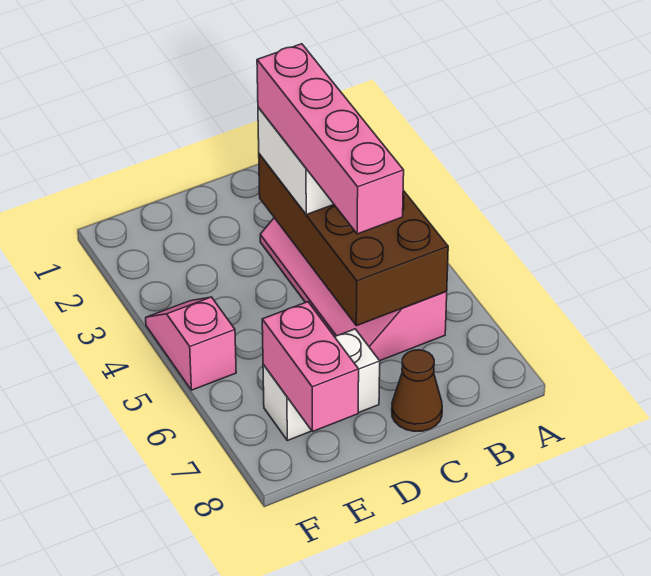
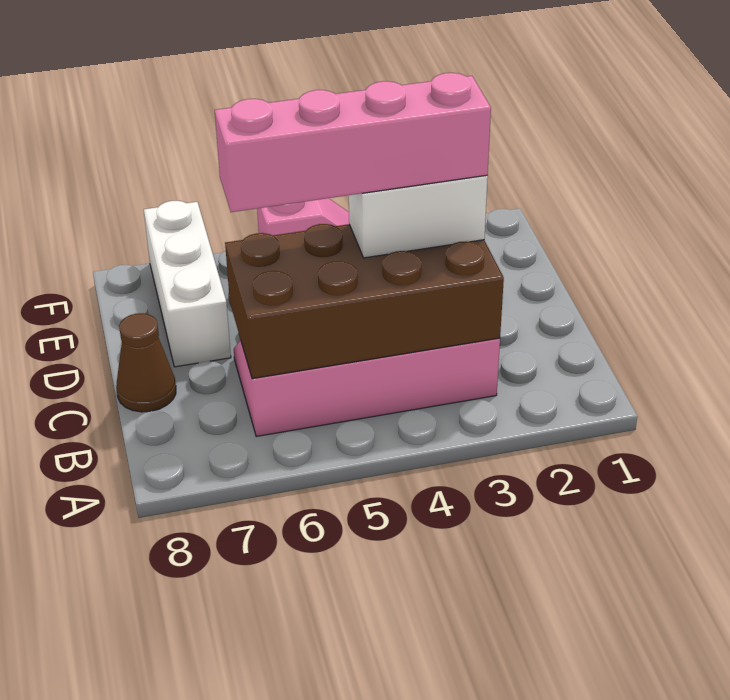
white brick D7:E7 level 1 -> white brick D7:F7 level 1
pink brick E7:E8 level 2 -> none

